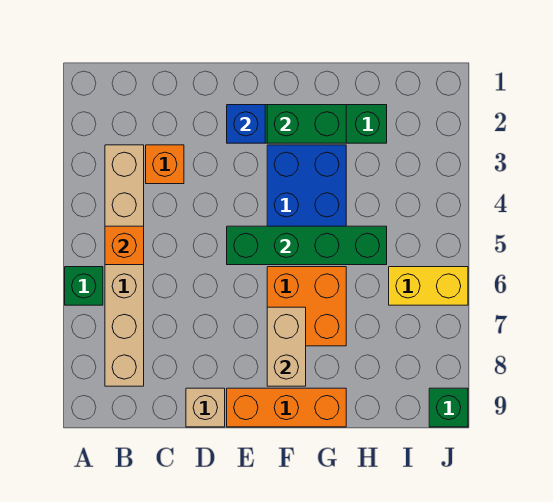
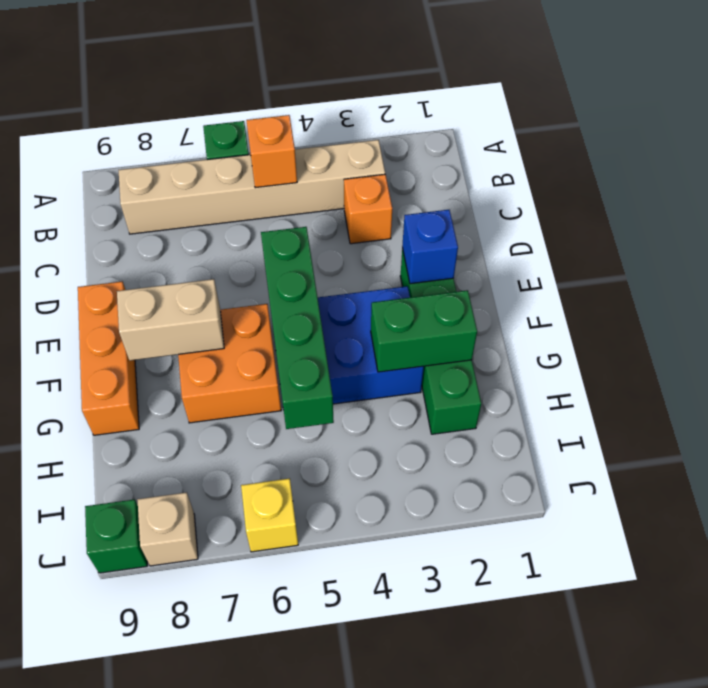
tan brick D9 level 1 -> tan brick J8 level 1
green brick F2:G2 level 2 -> green brick G2:G3 level 2
yellow brick I6:J6 level 1 -> yellow brick J6 level 1

